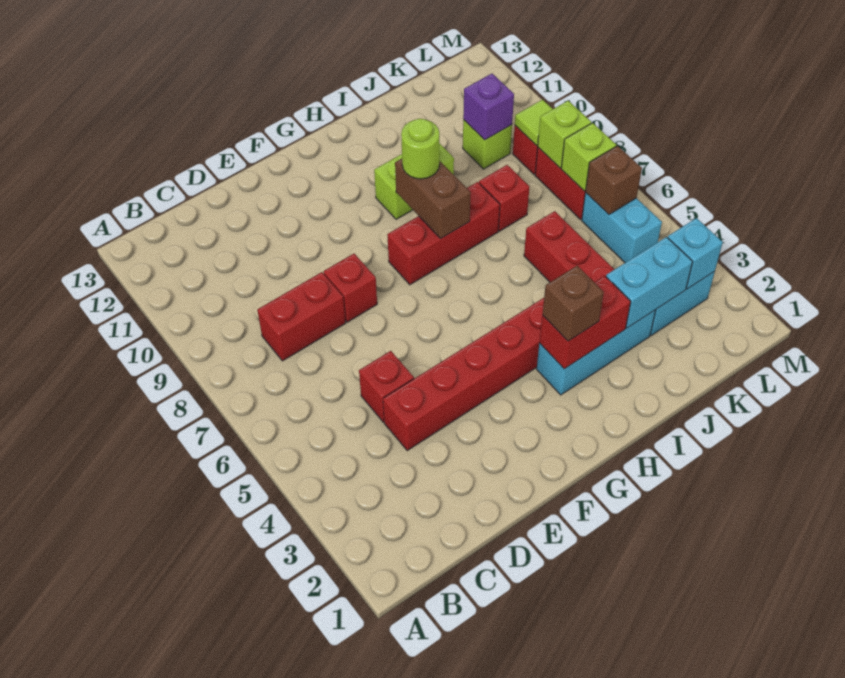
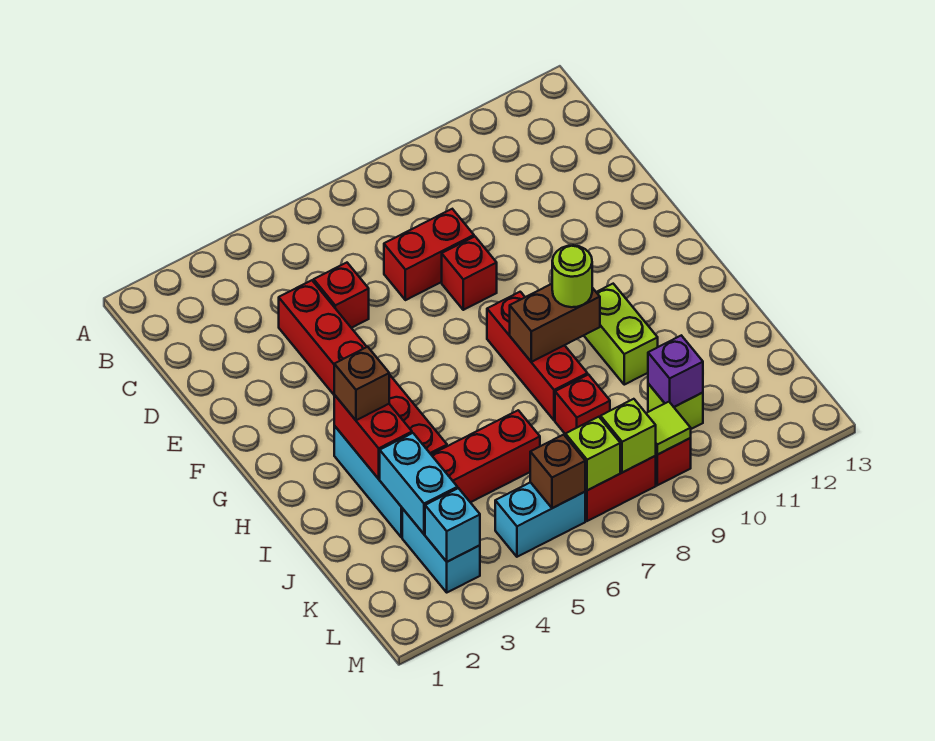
red brick C8:D8 level 1 -> red brick D7:D8 level 1

